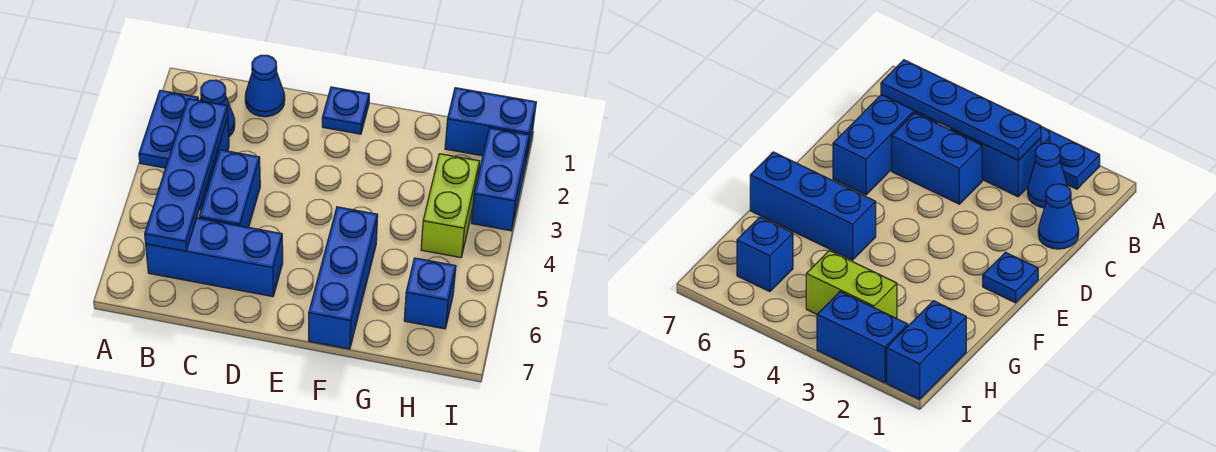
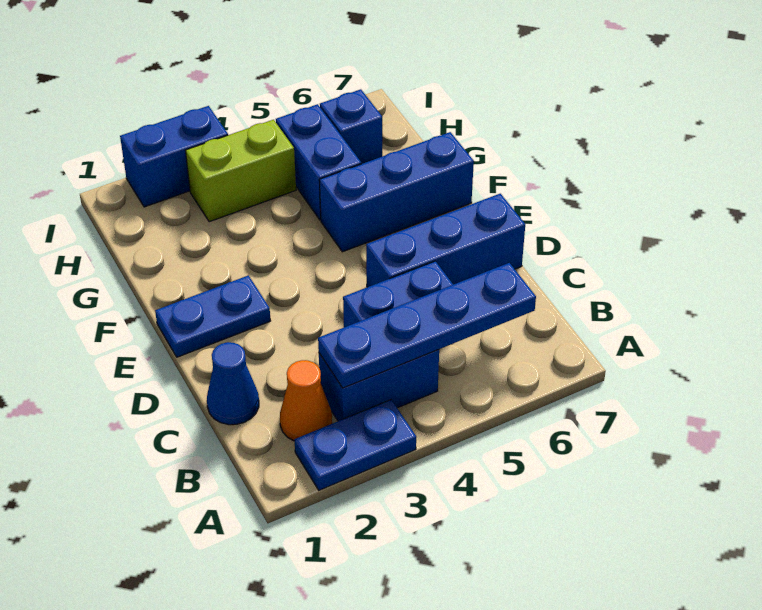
blue cone B2 level 1 -> orange cone B2 level 1
blue brick B6:D6 level 1 -> blue brick D5:D7 level 1
blue plate E1 level 1 -> blue plate E1:E2 level 1
blue brick H1:I1 level 1 -> blue brick G5:H5 level 1

